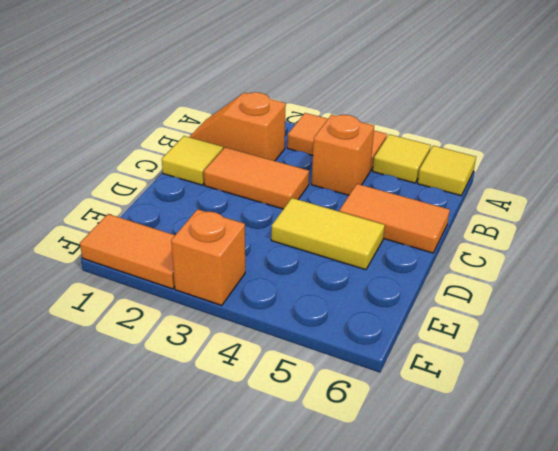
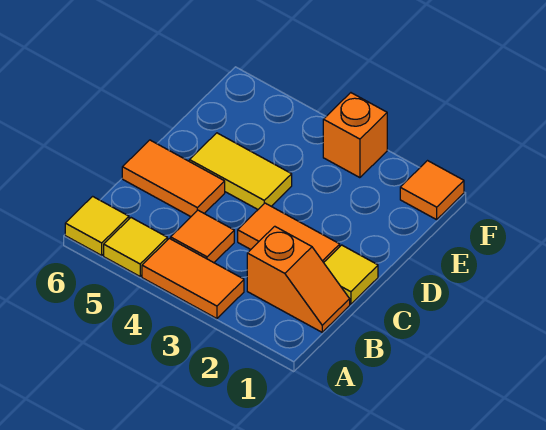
orange brick B4 level 1 -> orange tile B4 level 1
orange tile F1:F2 level 1 -> orange tile F1 level 1

